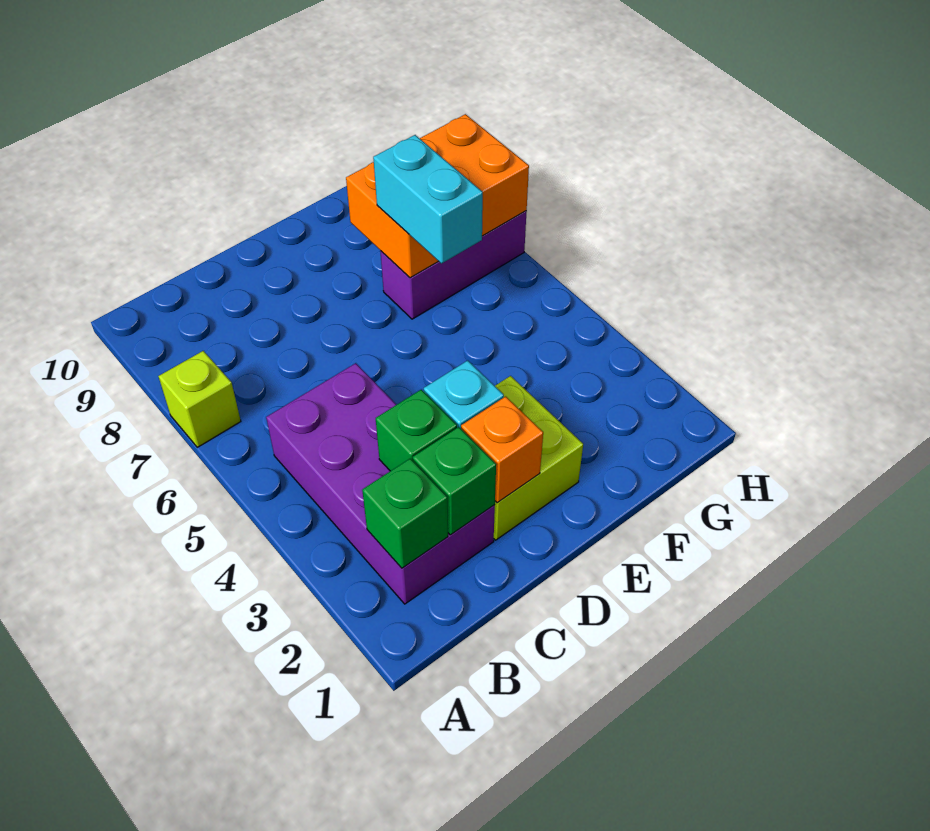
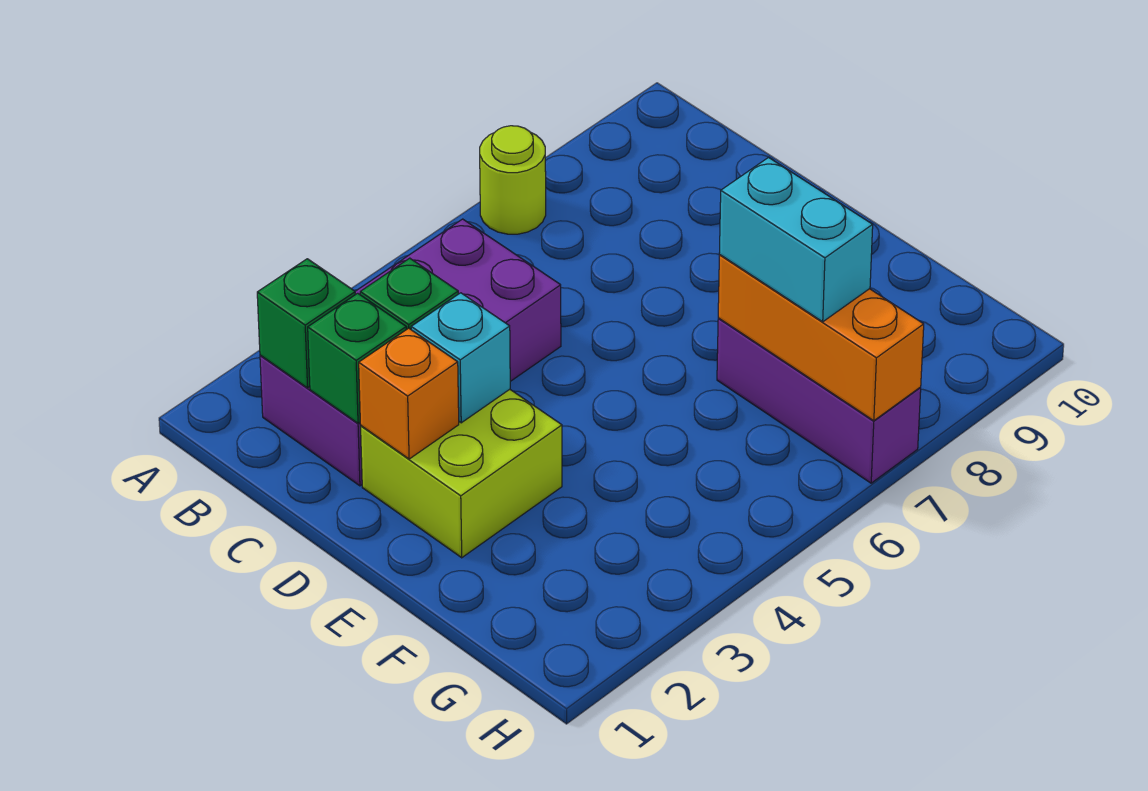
lime brick A7 level 1 -> lime round brick A7 level 1
cyan brick F6:F7 level 3 -> cyan brick F7:G7 level 3
orange brick F7:H8 level 2 -> orange brick F7:H7 level 2

